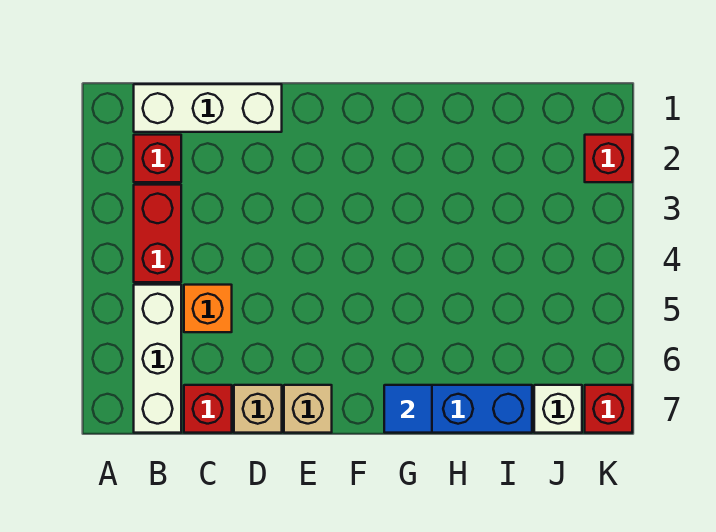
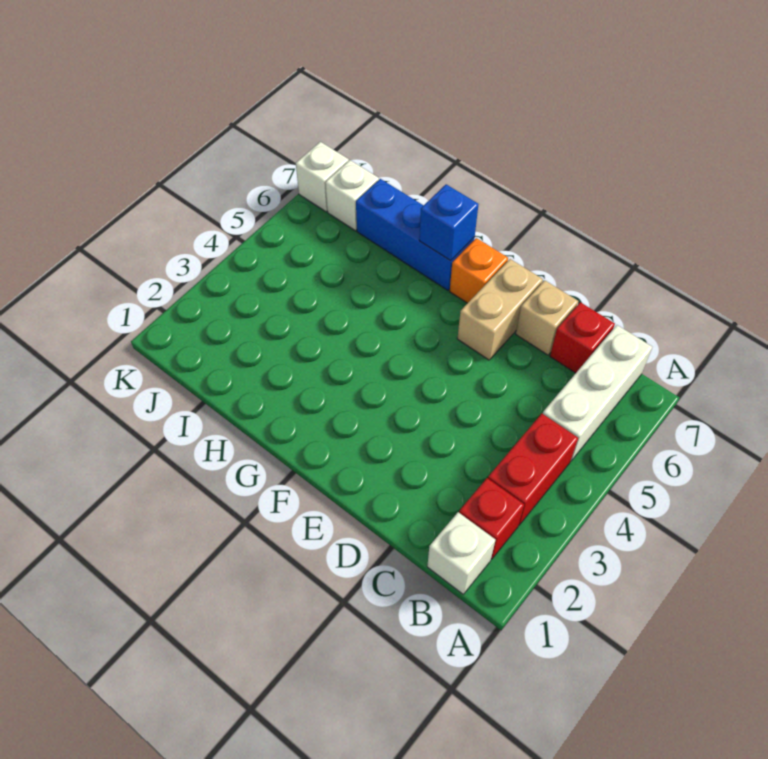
white brick B1:D1 level 1 -> white brick B1 level 1
orange brick C5 level 1 -> orange brick F7 level 1
tan brick E7 level 1 -> tan brick E6:E7 level 1
blue tile G7 level 2 -> blue brick G7 level 2
red brick K2 level 1 -> none
red brick K7 level 1 -> white brick K7 level 1

